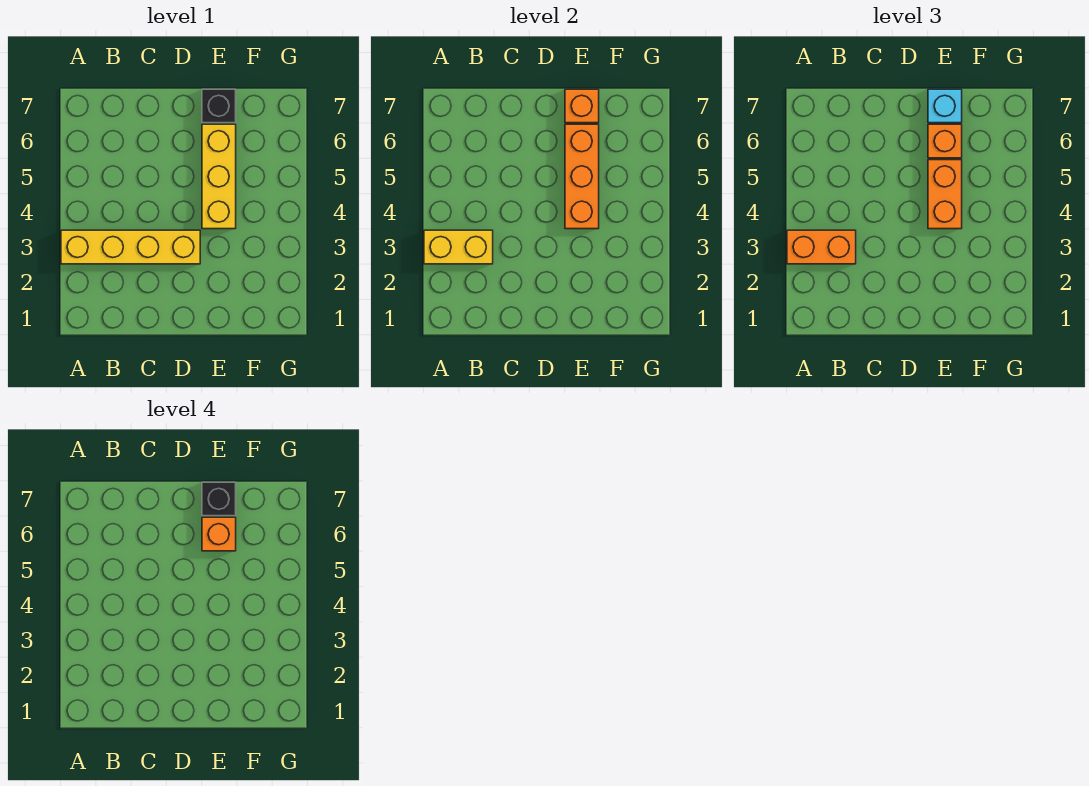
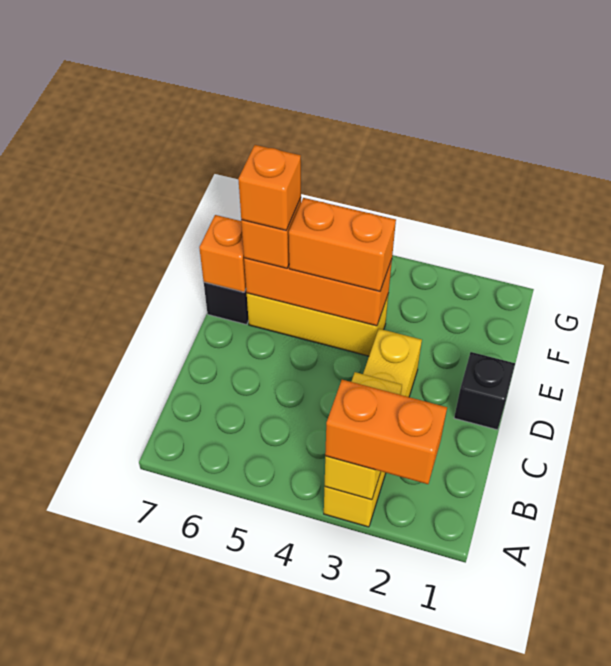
orange brick A3:B3 level 3 -> orange brick A2:A3 level 3
cyan brick E7 level 3 -> none
black brick E7 level 4 -> black brick D1 level 1

